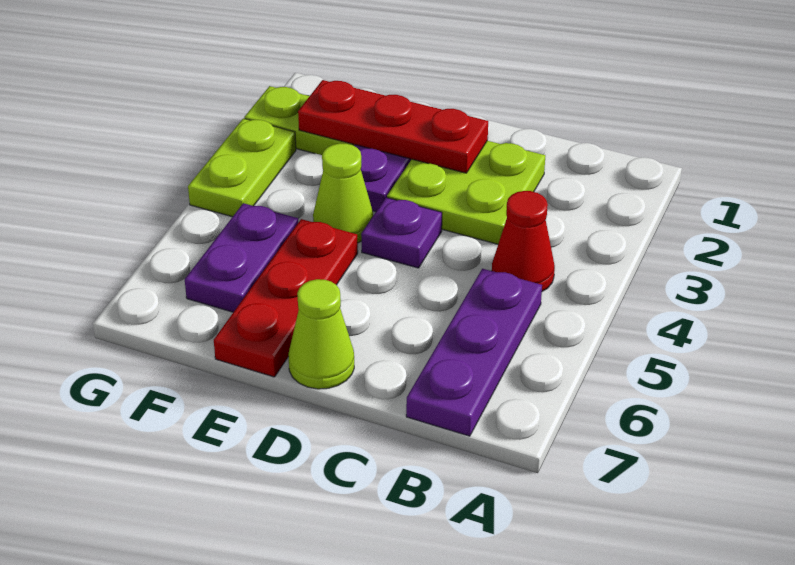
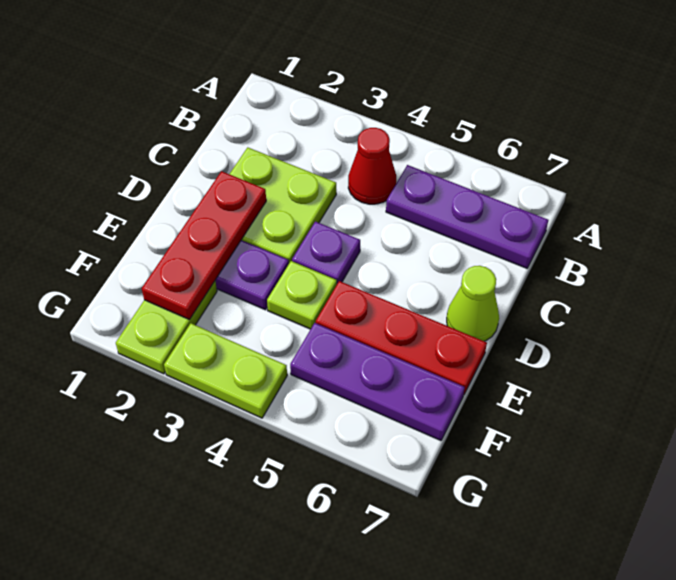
lime cone E4 level 1 -> lime plate E4 level 1
purple plate F5:F6 level 1 -> purple plate F5:F7 level 1

